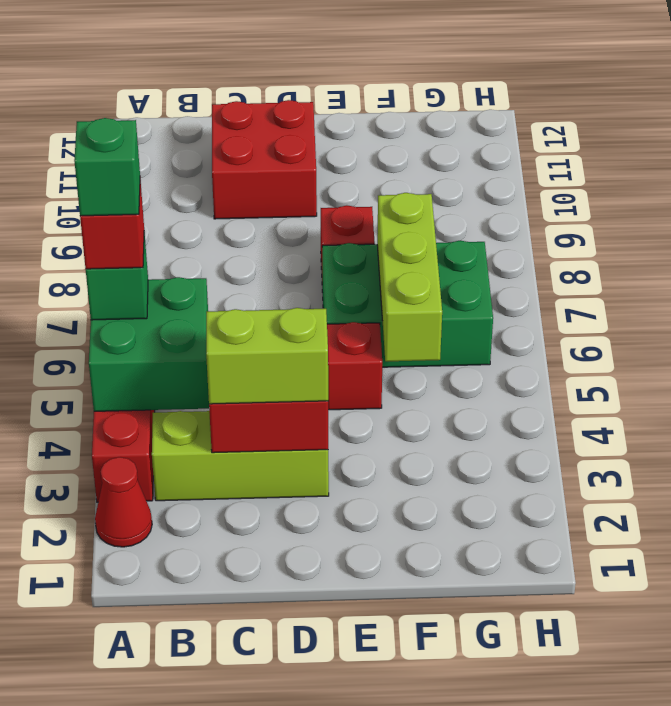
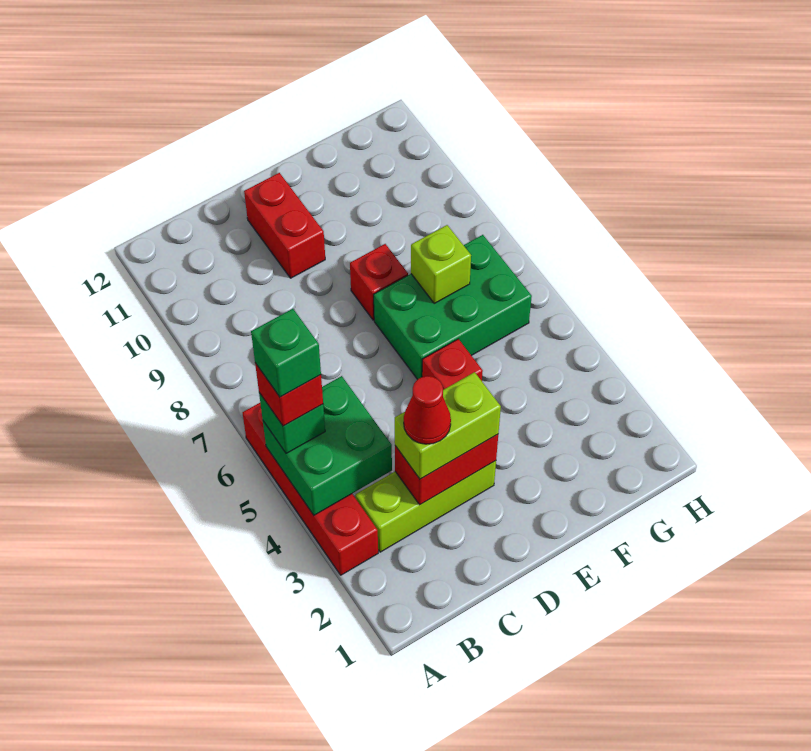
red cone A2 level 1 -> red cone C3 level 4
red brick C10:D11 level 1 -> red brick D10:D11 level 1
lime brick F5:F7 level 2 -> lime brick F7 level 2

